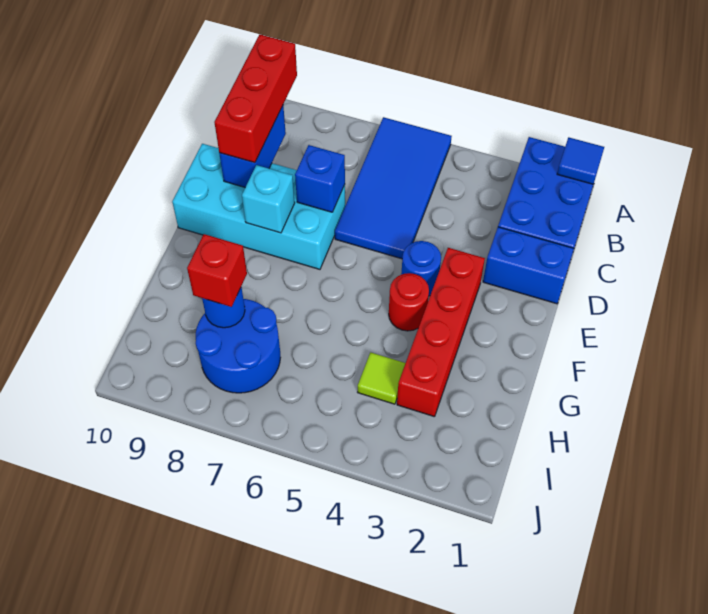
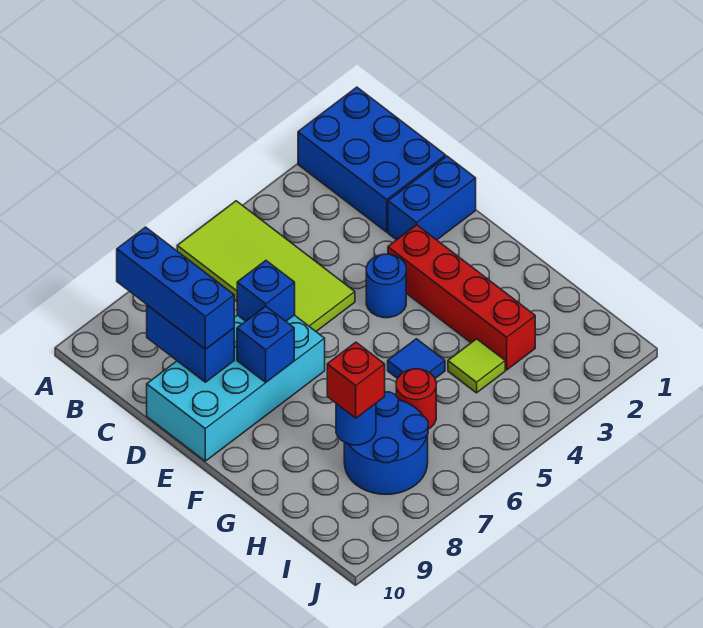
blue tile A1 level 2 -> blue tile G5 level 1
blue tile A5:D6 level 1 -> lime tile A5:D6 level 1
red brick B9:D9 level 3 -> blue brick B9:D9 level 3
cyan brick E8 level 2 -> blue brick E8 level 2
red round brick F4 level 1 -> red round brick H6 level 1

